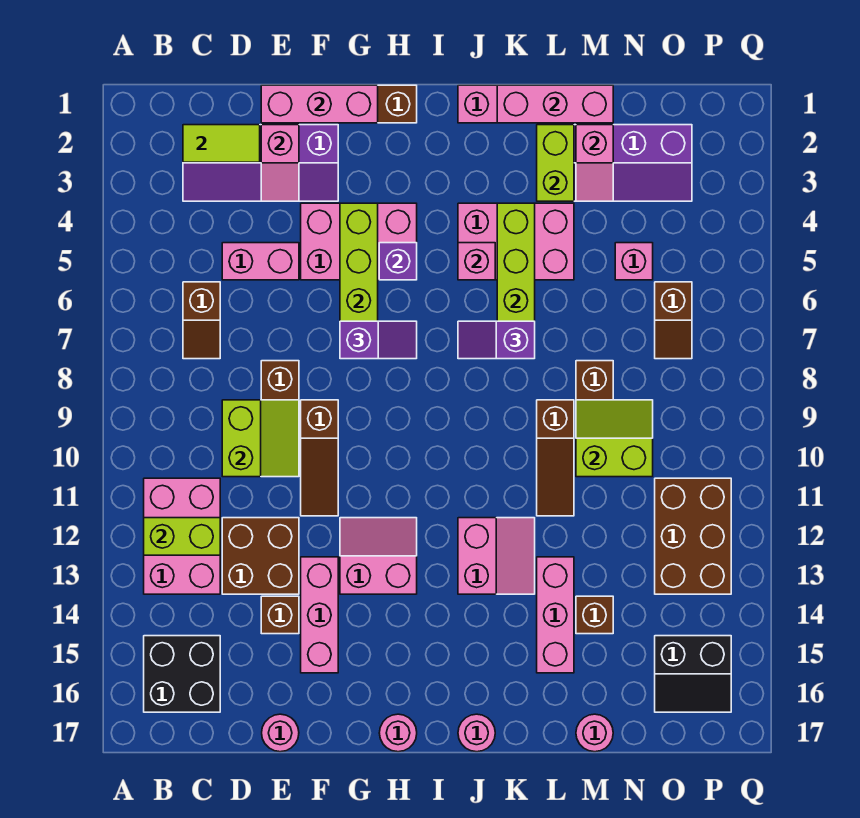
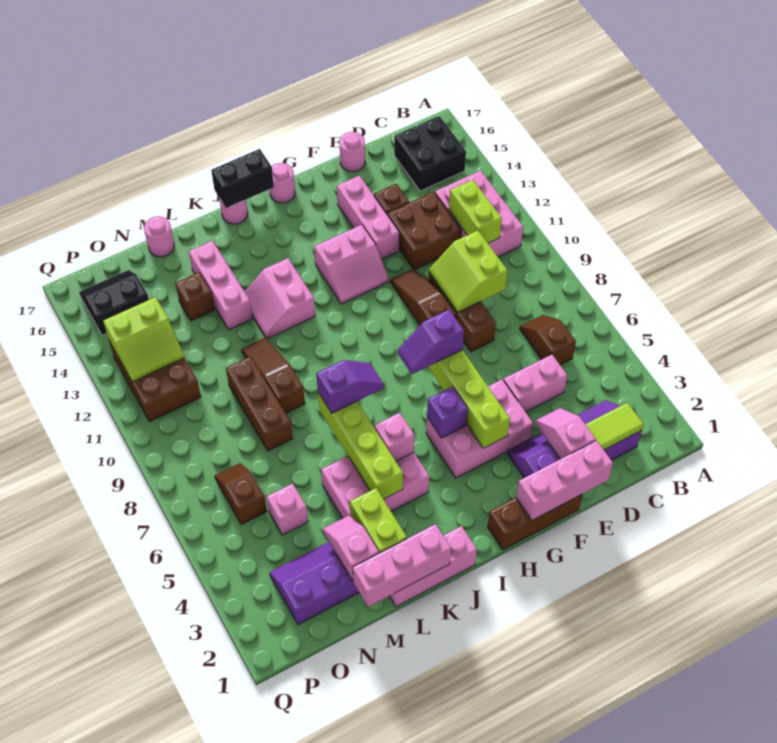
lime brick B12:C12 level 2 -> lime brick C11:C12 level 2
none -> black brick I17:J17 level 2
lime slope M9:N10 level 2 top 10 -> lime slope O12:P13 level 2 top 13

